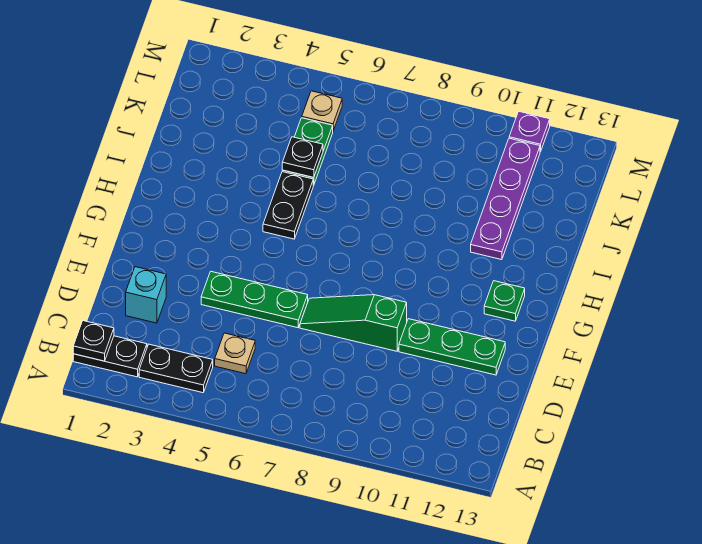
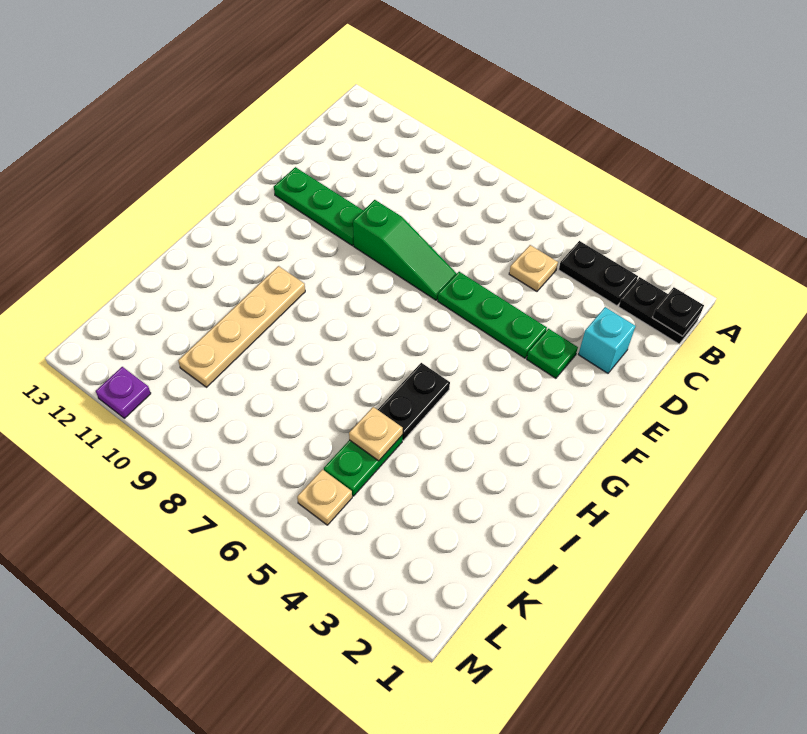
green plate G12 level 1 -> green plate E3 level 1
none -> tan plate H10:K10 level 1
purple plate I11:L11 level 1 -> none
black plate J5 level 2 -> tan plate J5 level 2

